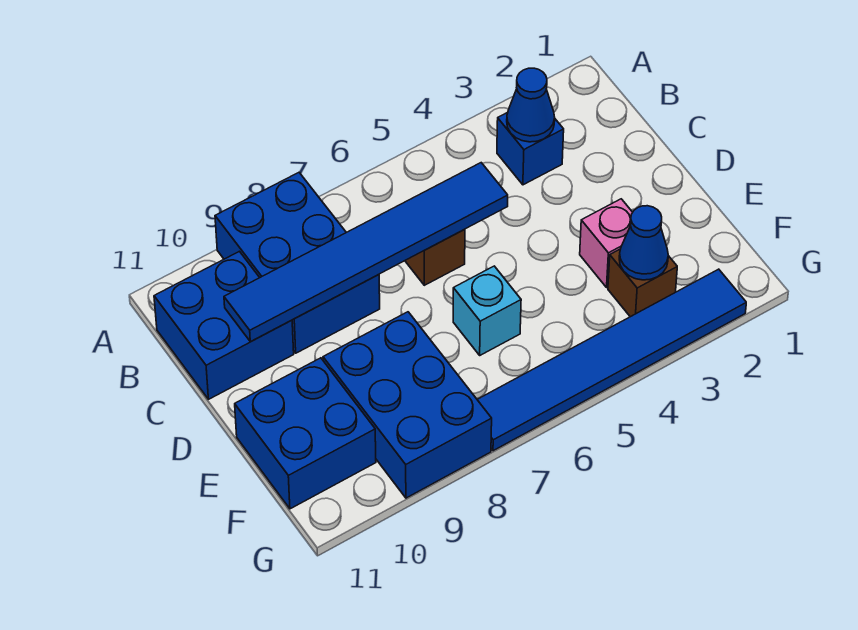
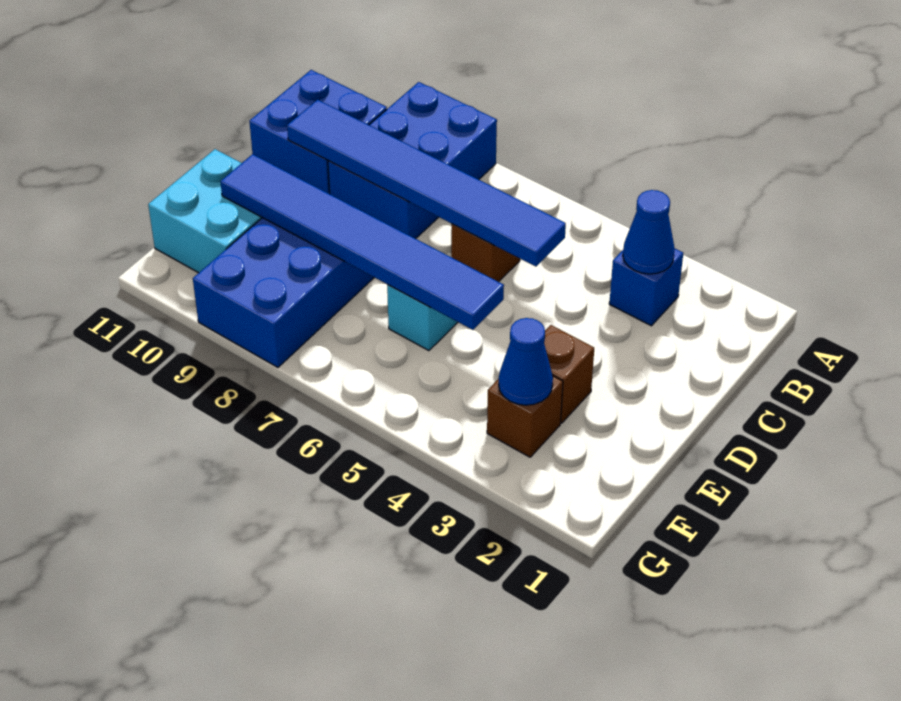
pink brick E3 level 1 -> brown brick E3 level 1
blue brick E10:F11 level 1 -> cyan brick E10:F11 level 1
blue tile G2:G7 level 1 -> blue tile E5:E10 level 2

